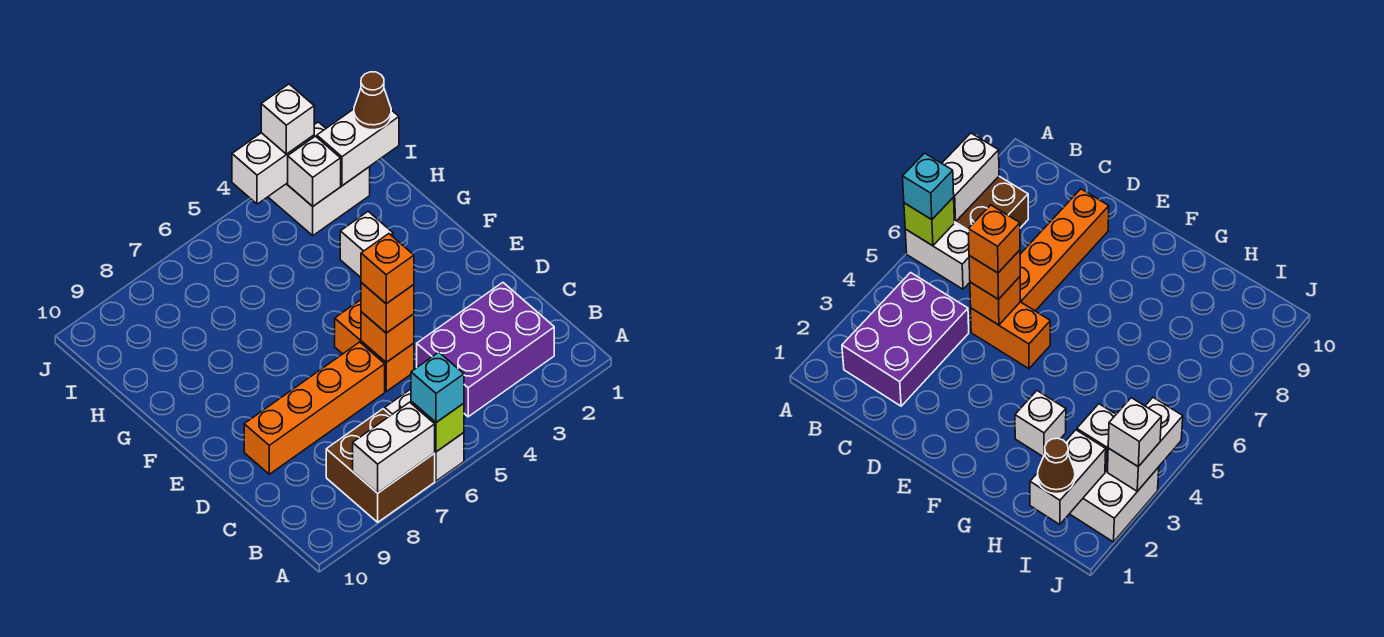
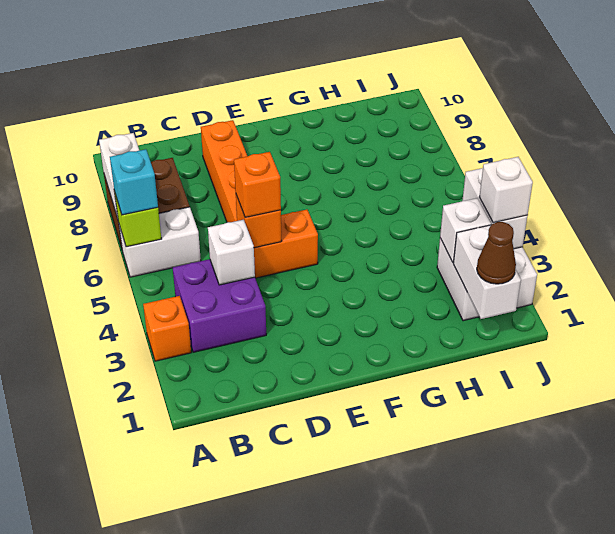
purple brick B2:C4 level 1 -> purple brick B3:C4 level 1
orange brick D5 level 4 -> orange brick A3 level 1
white brick G3 level 1 -> white brick C4 level 2

